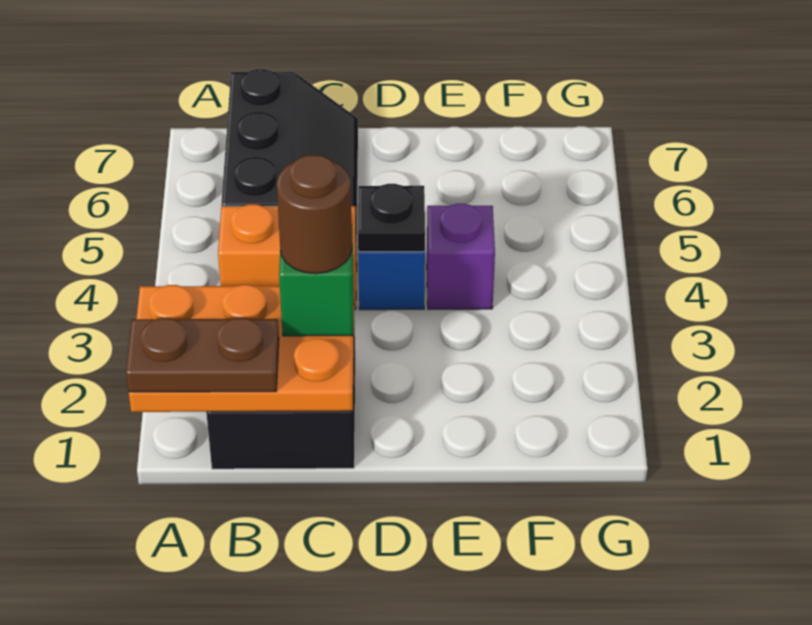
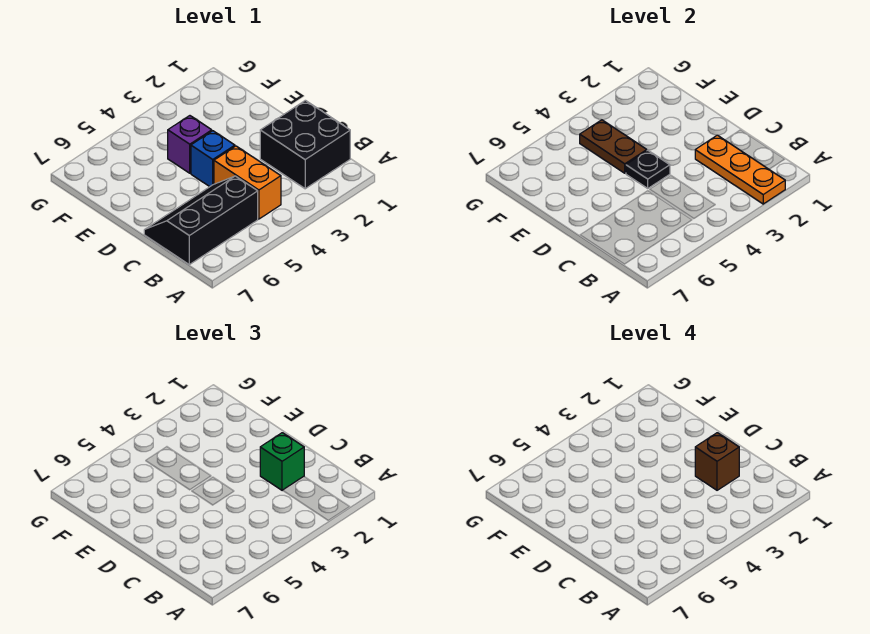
orange plate A1:C2 level 2 -> orange plate A2:C2 level 2
brown plate A1:B1 level 3 -> brown plate E4:F4 level 2
brown round brick C2 level 4 -> brown brick C2 level 4

